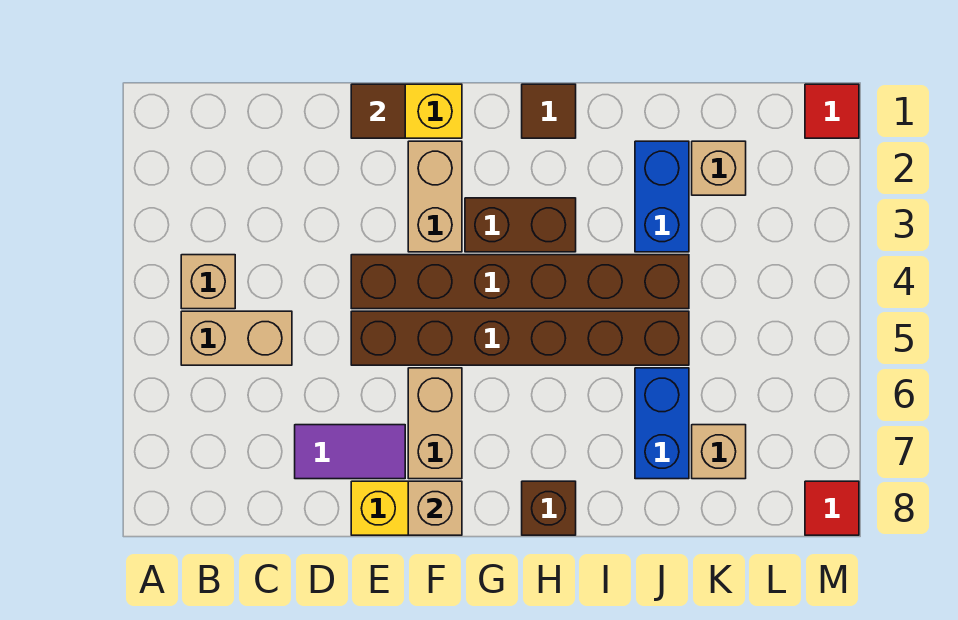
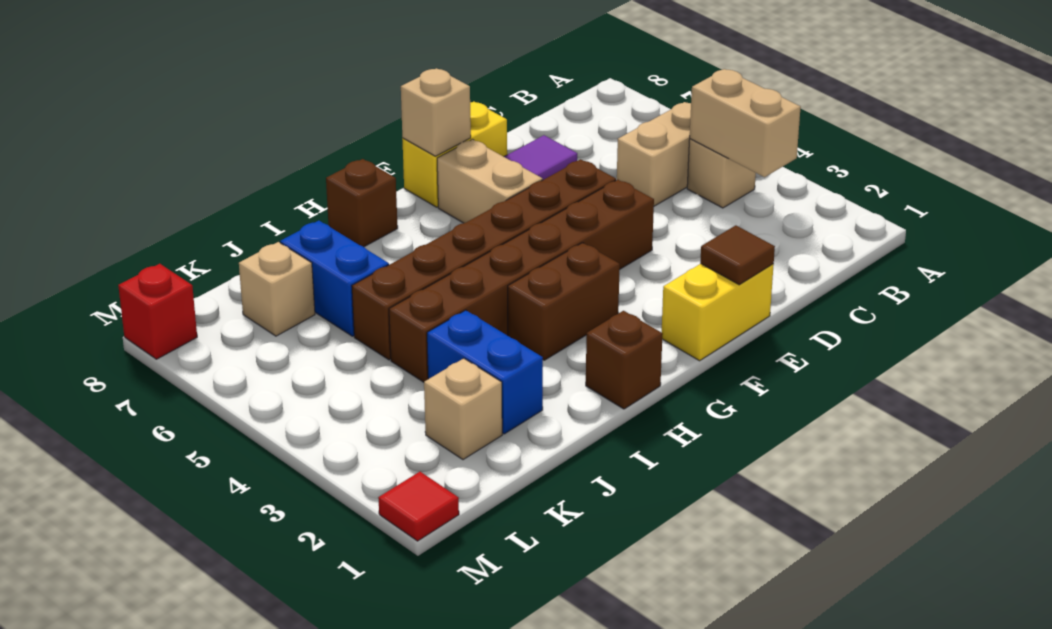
tan brick F2:F3 level 1 -> tan brick B3:B4 level 2
brown tile H1 level 1 -> brown brick H1 level 1
red tile M8 level 1 -> red brick M8 level 1

